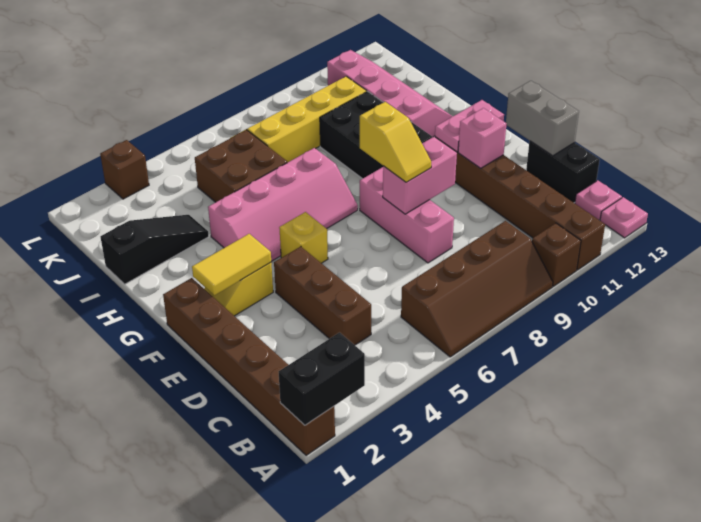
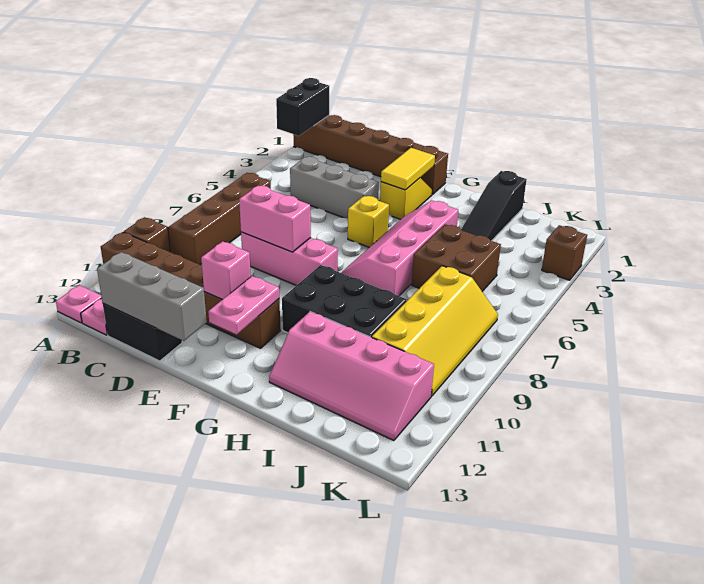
brown brick C4:E4 level 1 -> grey brick C4:E4 level 1
grey brick D13:E13 level 2 -> grey brick C13:E13 level 2
pink brick E8:E9 level 2 -> pink brick D8:E8 level 2
yellow slope E8:F8 level 3 top F -> none

